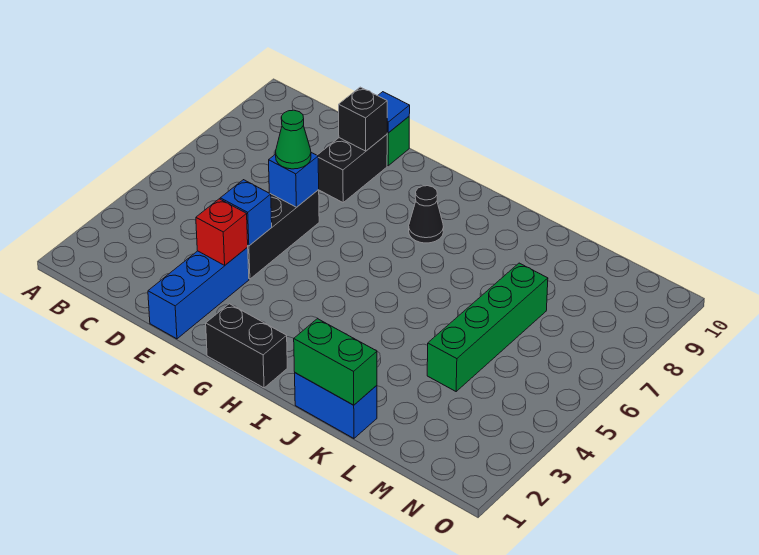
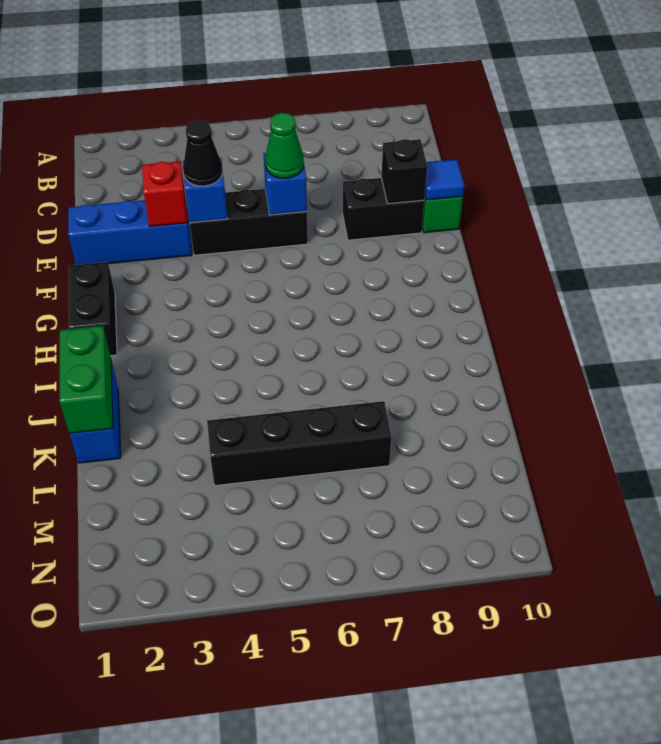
black cone H8 level 1 -> black cone E4 level 3
green brick L4:L7 level 1 -> black brick L4:L7 level 1

